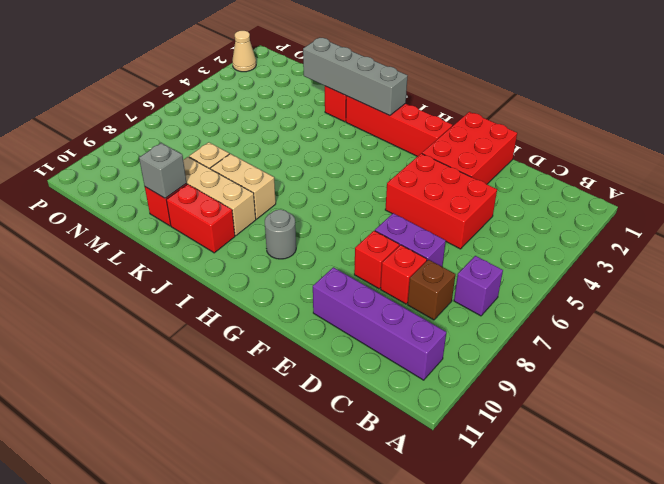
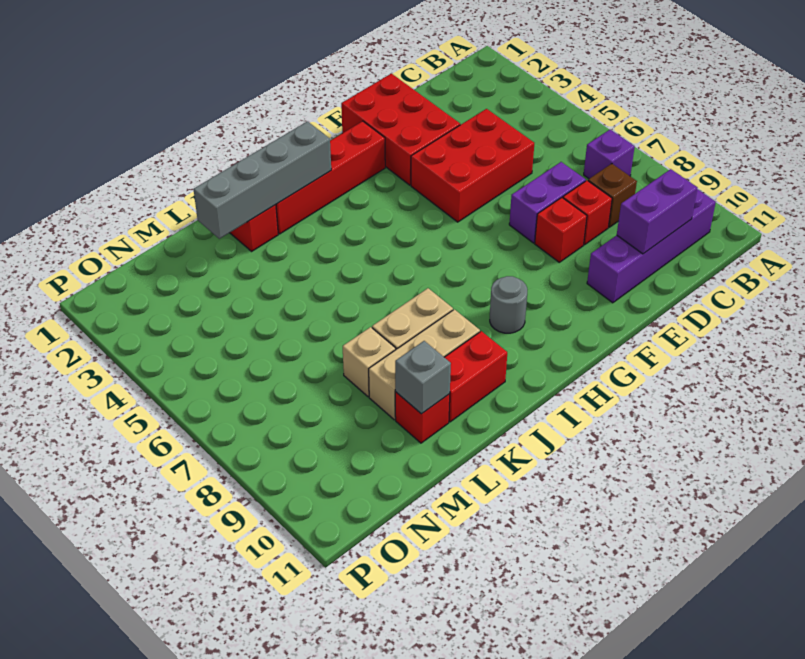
none -> purple brick C10:D10 level 2
tan cone P2 level 1 -> none

